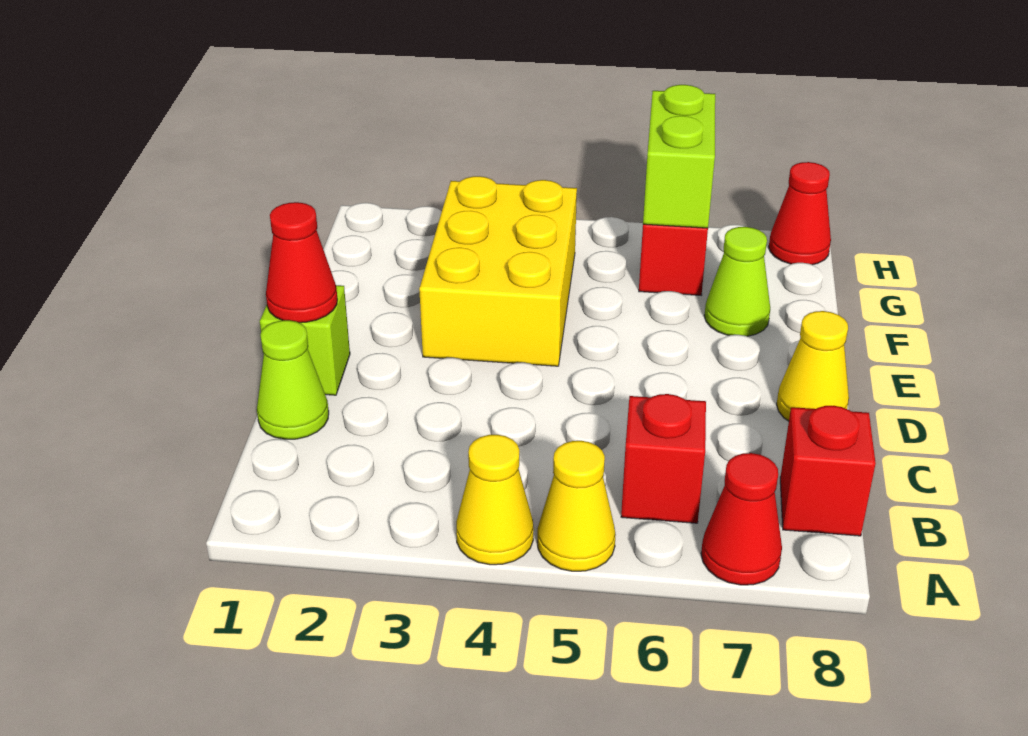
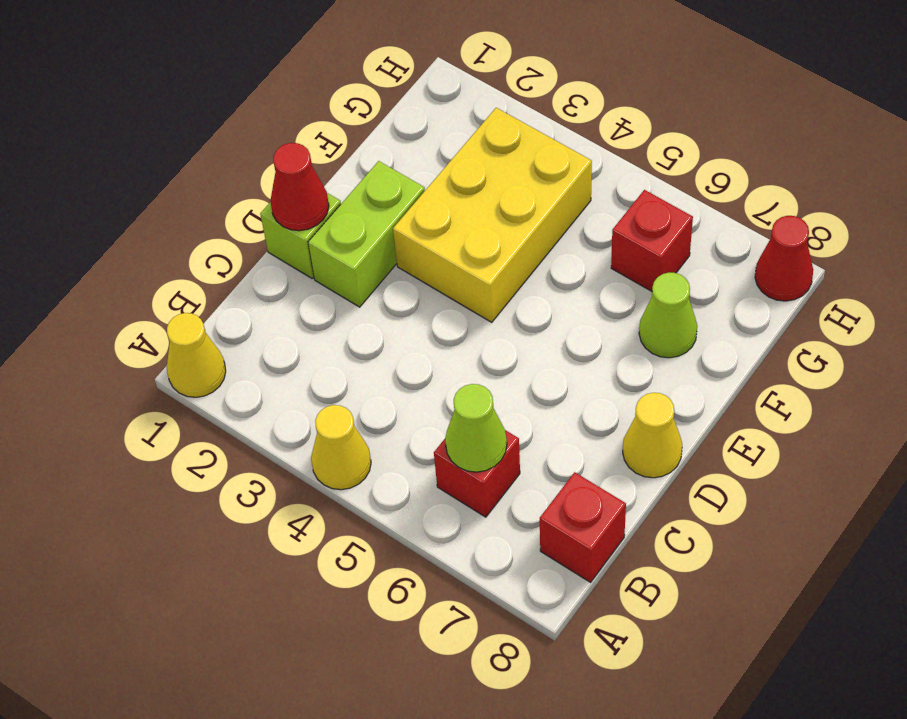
yellow cone A5 level 1 -> yellow cone A1 level 1
red cone A7 level 1 -> none
lime cone C1 level 1 -> lime cone B6 level 2
lime brick G6:H6 level 2 -> lime brick D2:E2 level 1

